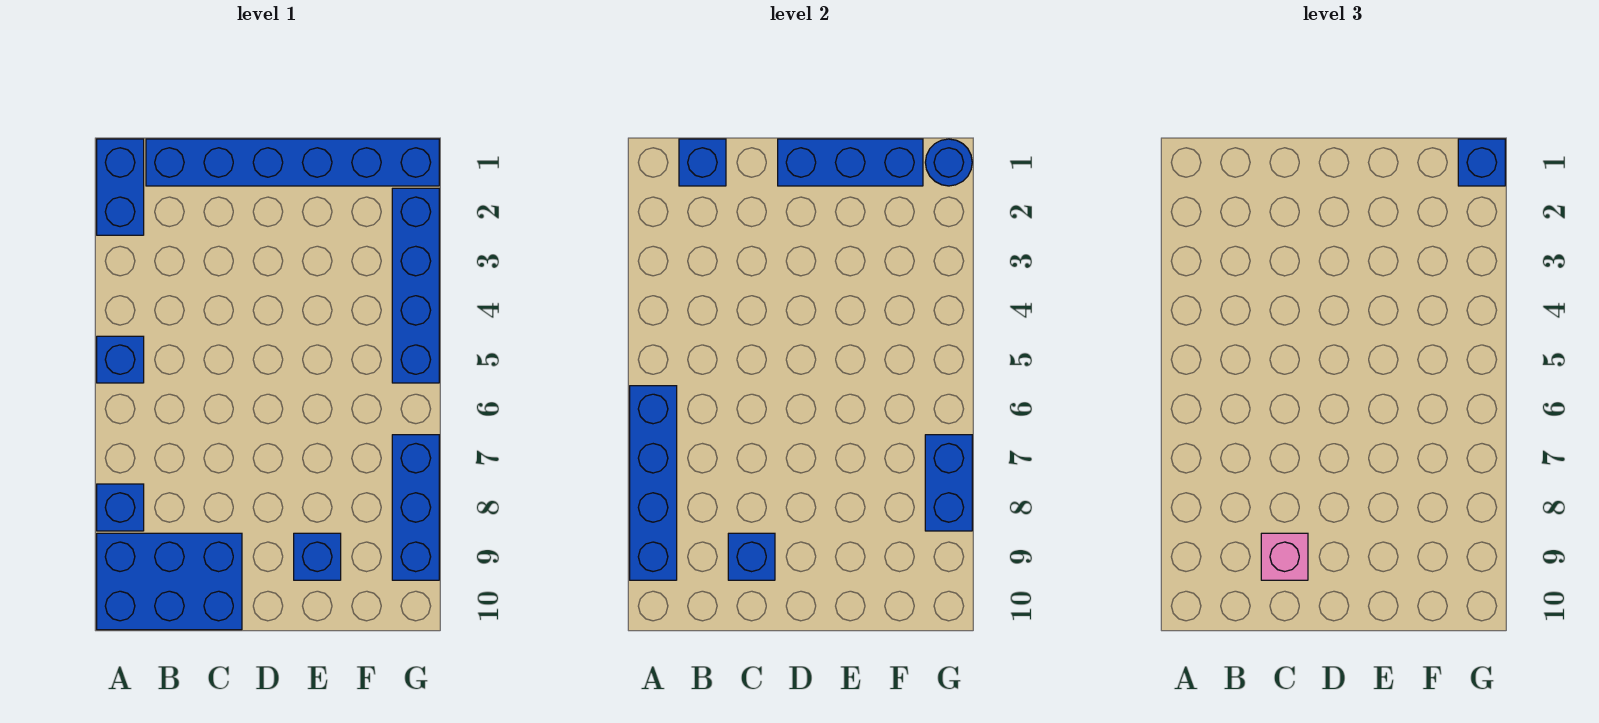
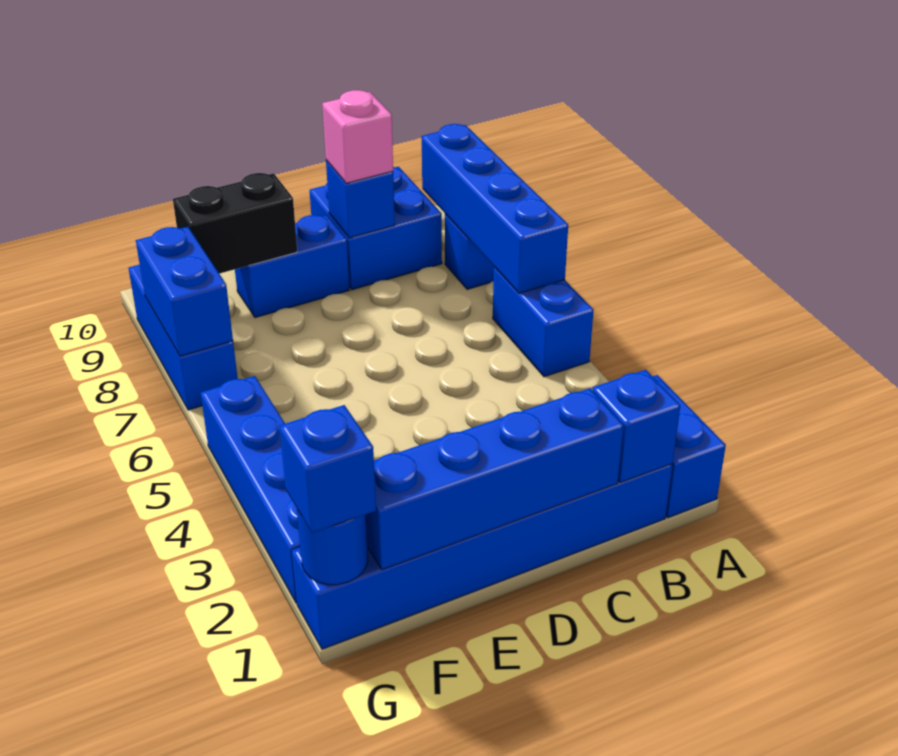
blue brick A5 level 1 -> blue brick A5:A6 level 1
blue brick A9:C10 level 1 -> blue brick B9:C10 level 1
blue brick D1:F1 level 2 -> blue brick C1:F1 level 2
blue brick E9 level 1 -> blue brick D9:E9 level 1
none -> black brick E9:F9 level 2

